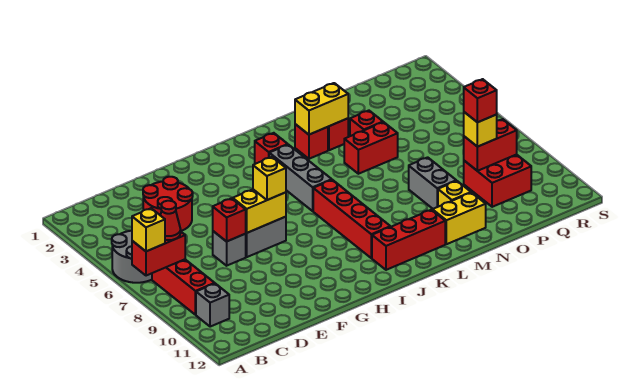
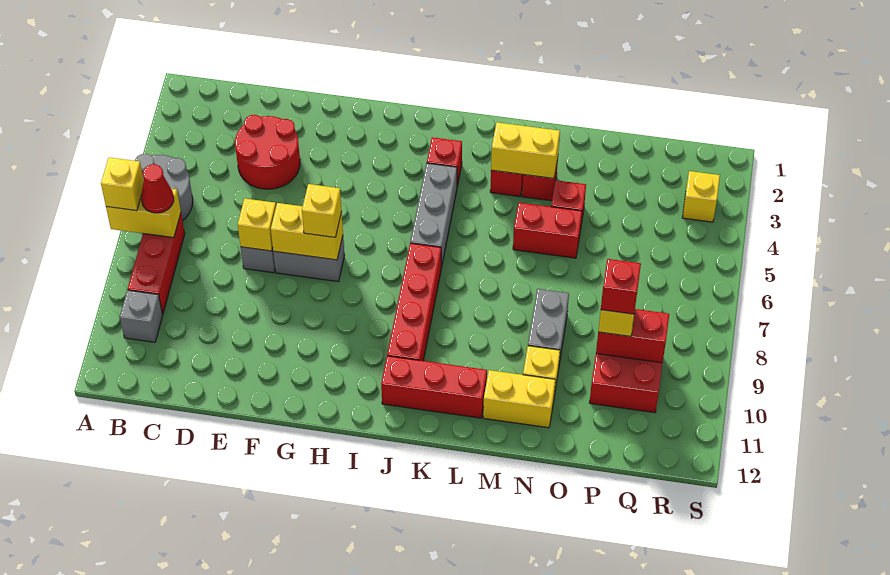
red brick A7:B7 level 2 -> yellow brick A7:B7 level 2
red brick E7 level 2 -> yellow brick E7 level 2
none -> yellow brick R3 level 1

